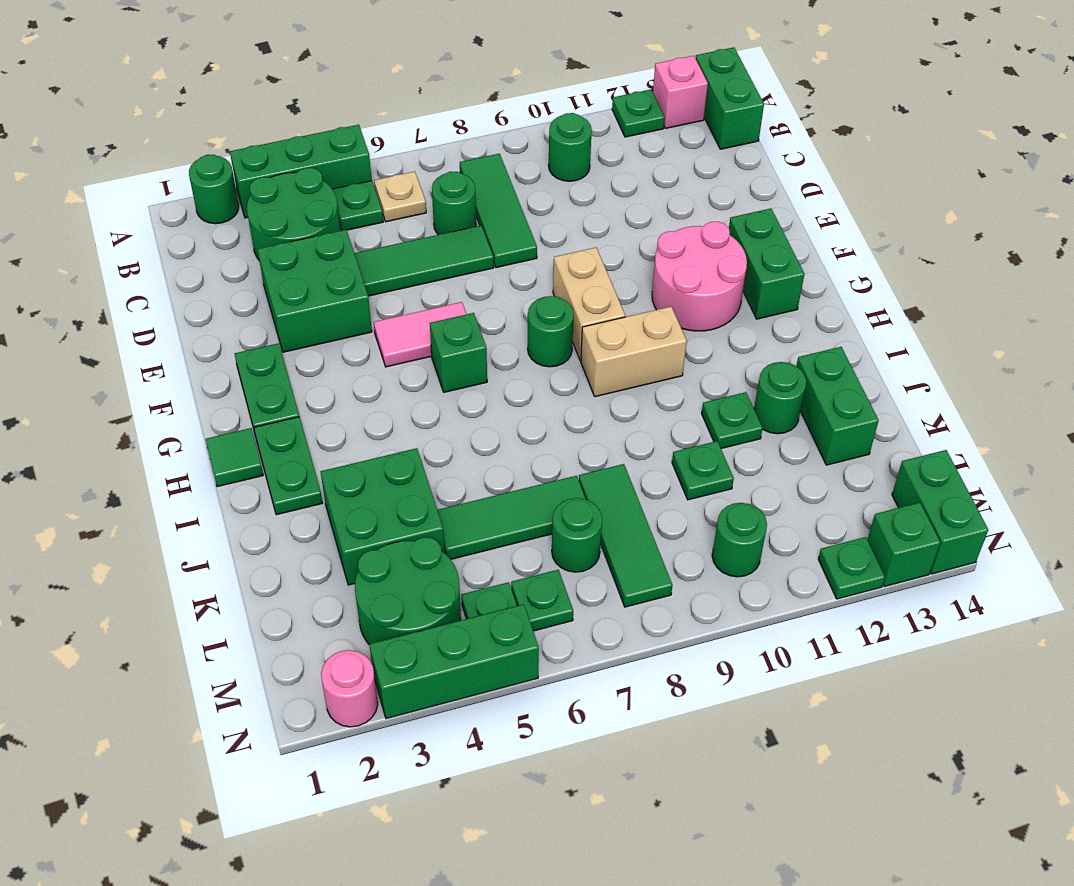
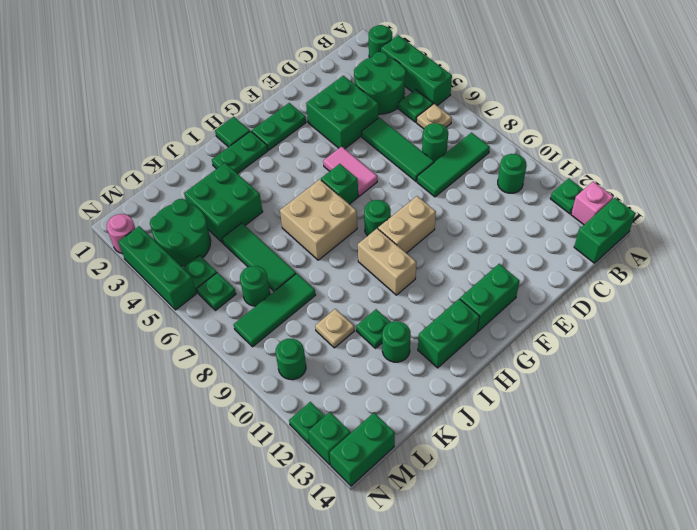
pink round brick F11:G12 level 1 -> none
none -> tan brick H6:I7 level 1
green brick J13:K13 level 1 -> green brick H13:I13 level 1
green plate K10 level 1 -> tan plate K10 level 1

